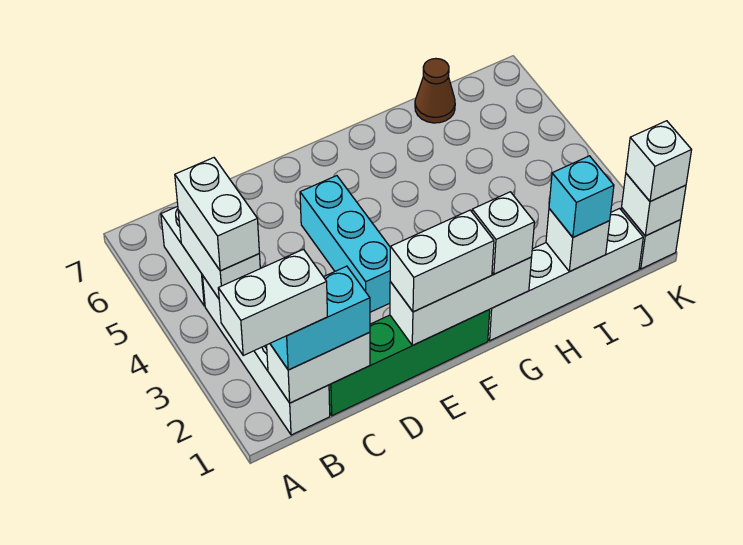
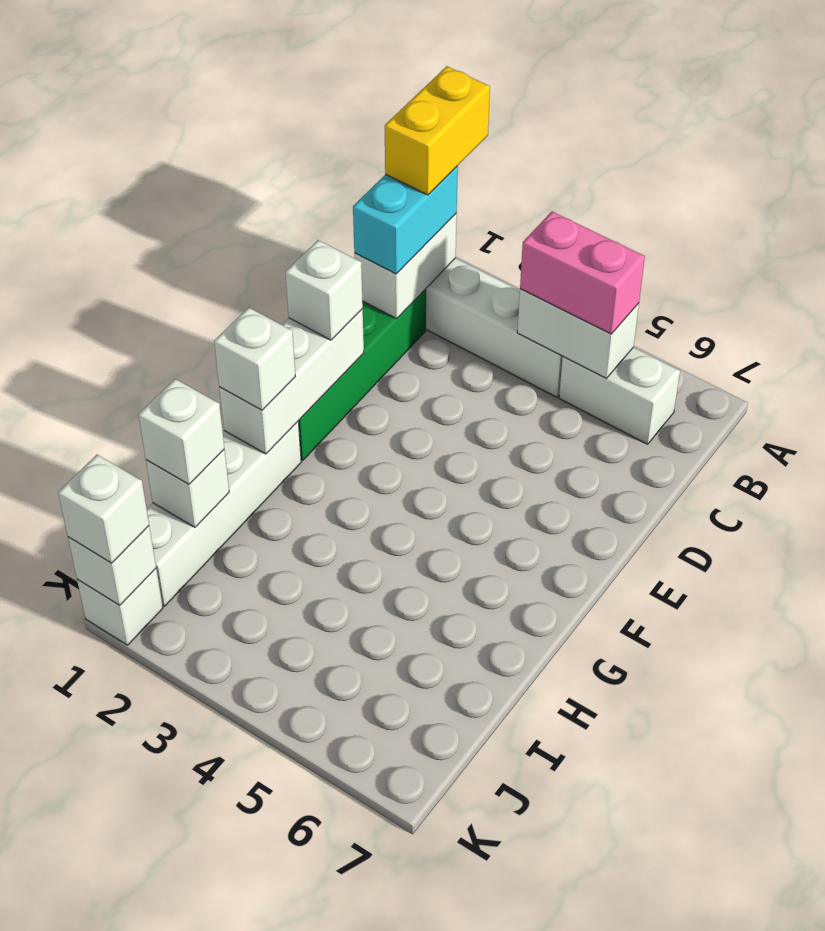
white brick A1:B1 level 4 -> yellow brick A1:B1 level 4
white brick B4:B5 level 3 -> pink brick B4:B5 level 3
white brick E1:F1 level 3 -> white brick E1 level 3
cyan brick E3:E5 level 1 -> none
cyan brick I1 level 3 -> white brick I1 level 3
brown cone I7 level 1 -> none

